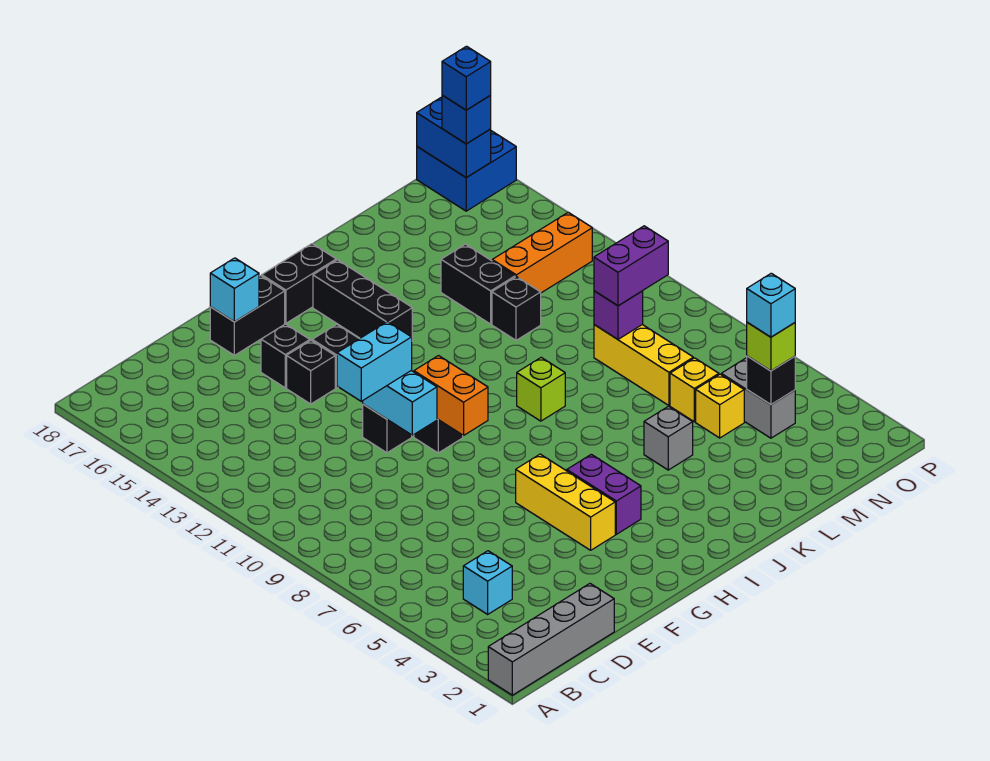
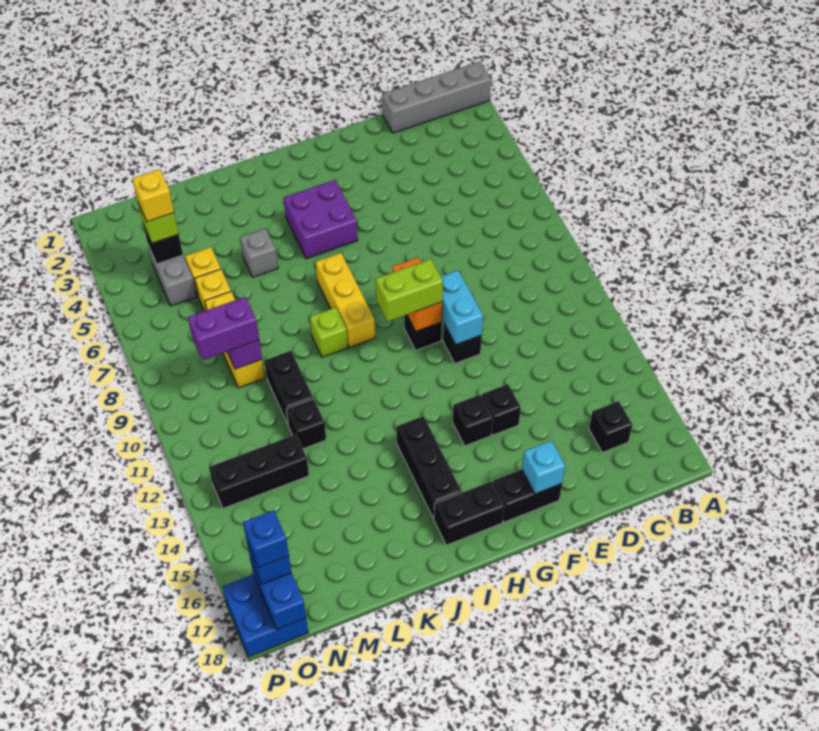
cyan brick C4 level 1 -> none
cyan brick E11:F11 level 3 -> none
black brick F15 level 1 -> black brick C16 level 1
yellow brick G4:G6 level 1 -> yellow brick I7:I9 level 1
none -> lime brick G10:H10 level 3
purple brick H4:H5 level 1 -> purple brick H4:I5 level 1
black brick L13:L14 level 1 -> black brick L10:L11 level 1
orange brick M13:O13 level 1 -> black brick M13:O13 level 1
cyan brick N4 level 4 -> yellow brick N4 level 4

